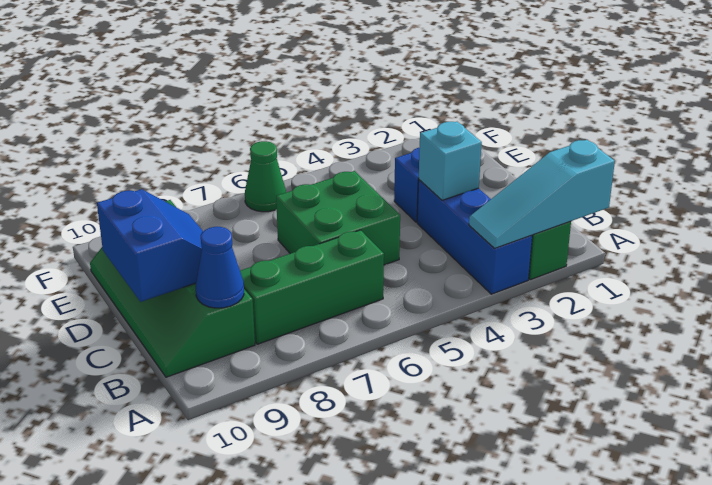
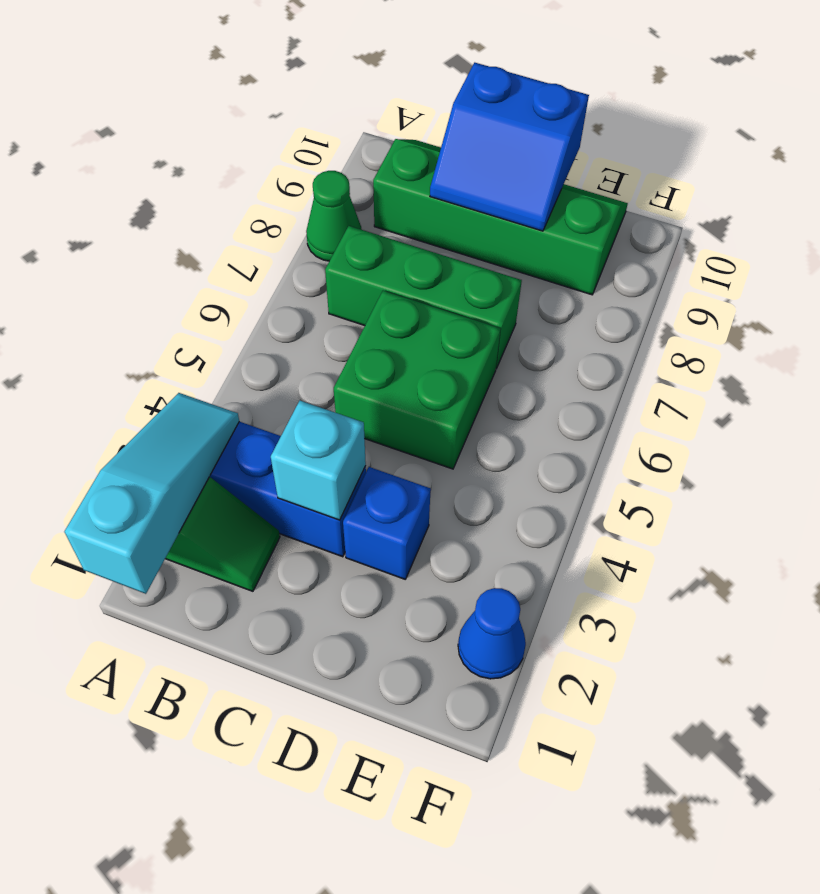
green brick B6:B8 level 1 -> green brick B7:D7 level 1
blue cone B9 level 2 -> blue cone F2 level 1
green cone F6 level 1 -> green cone A8 level 1

